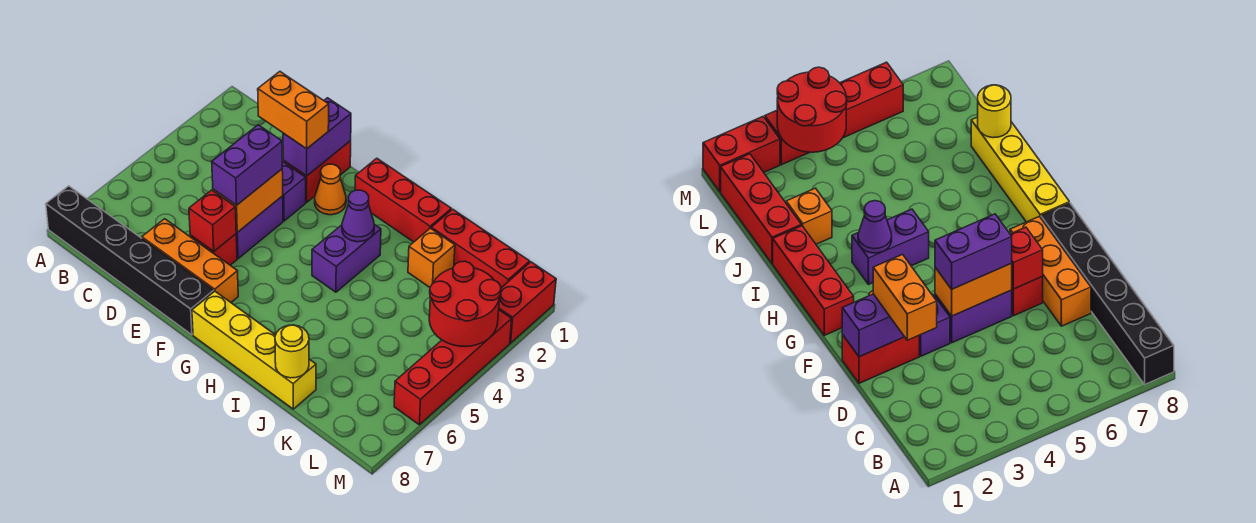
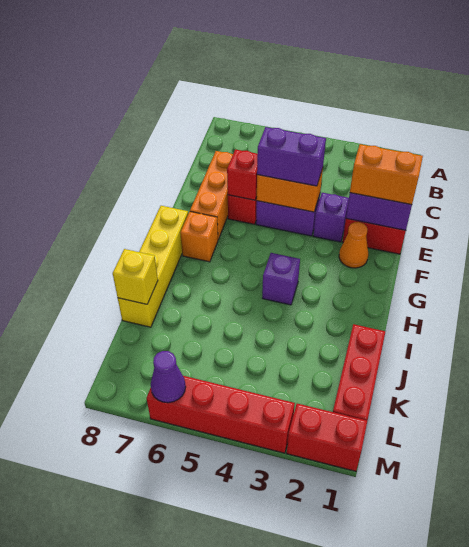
black brick A8:F8 level 1 -> none
orange brick D2:E2 level 3 -> orange brick E1:E2 level 3
red brick G1:I1 level 1 -> none
purple brick H3:H4 level 1 -> purple brick H4 level 1
purple cone H3 level 2 -> purple cone M6 level 2
orange brick J2 level 1 -> orange brick G7 level 1
yellow round brick J8 level 2 -> yellow brick J8 level 2
red round brick L3:M4 level 2 -> none

